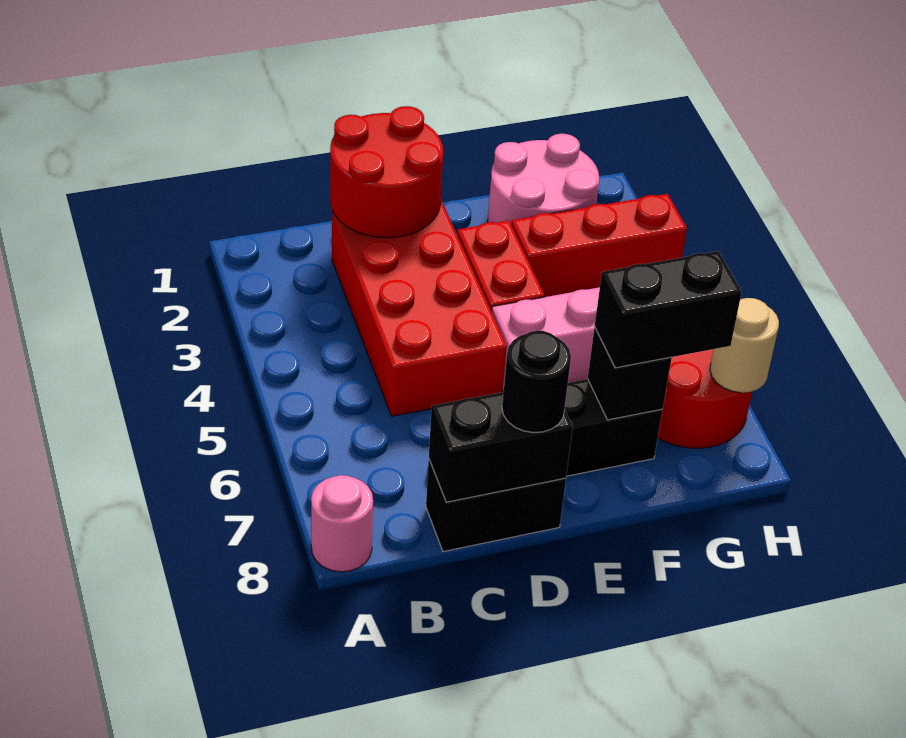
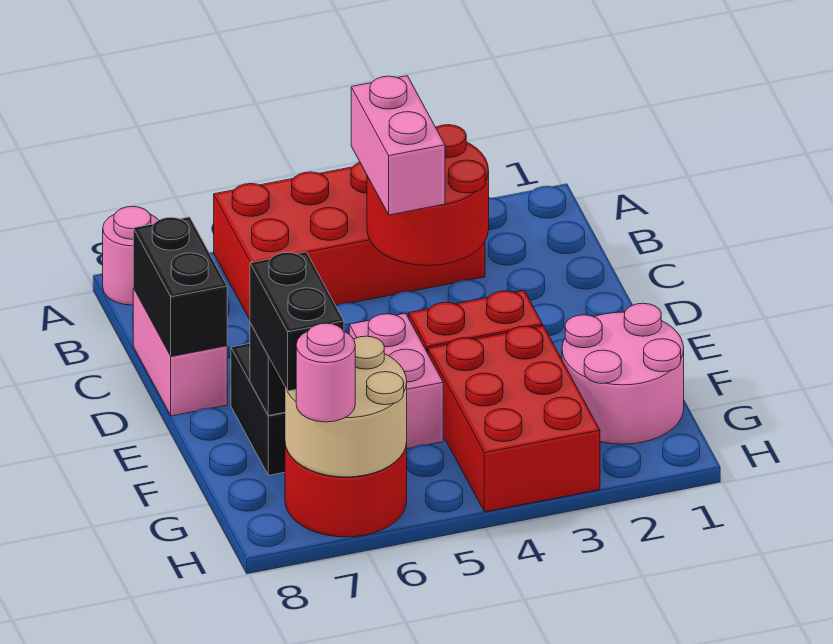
none -> pink brick B4:C4 level 3
red round brick C1:D2 level 2 -> red round brick B3:C4 level 2
red brick C2:D5 level 1 -> red brick A3:B6 level 1
black brick C8:D8 level 1 -> pink brick C8:D8 level 1
black round brick D8 level 3 -> none
red brick F3:H3 level 1 -> red brick F3:H4 level 1
tan round brick H7 level 2 -> tan round brick G6:H7 level 2
none -> pink round brick H7 level 3

